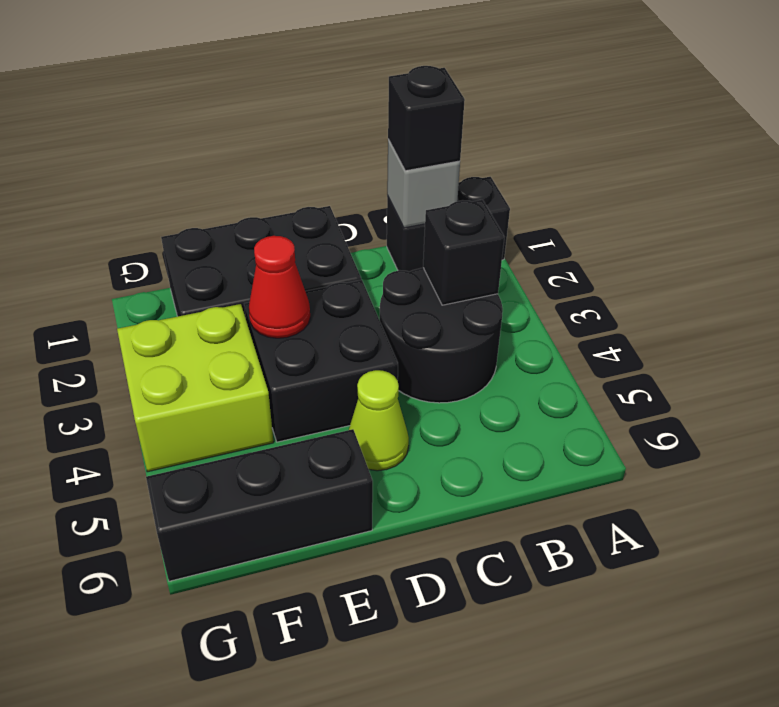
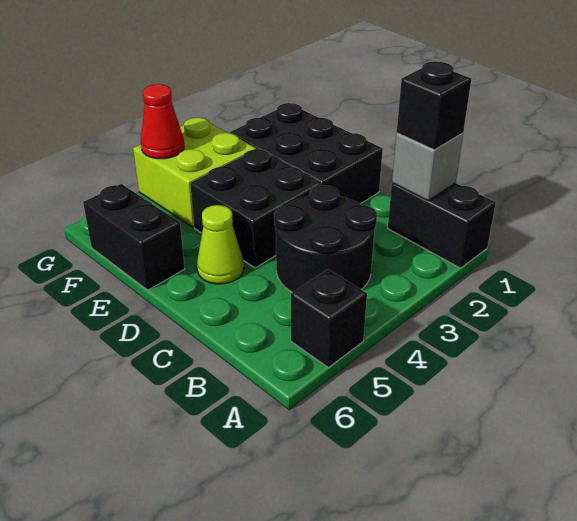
black brick B3 level 2 -> black brick A5 level 1
red cone E3 level 2 -> red cone G4 level 2
black brick E6:G6 level 1 -> black brick E6:F6 level 1

